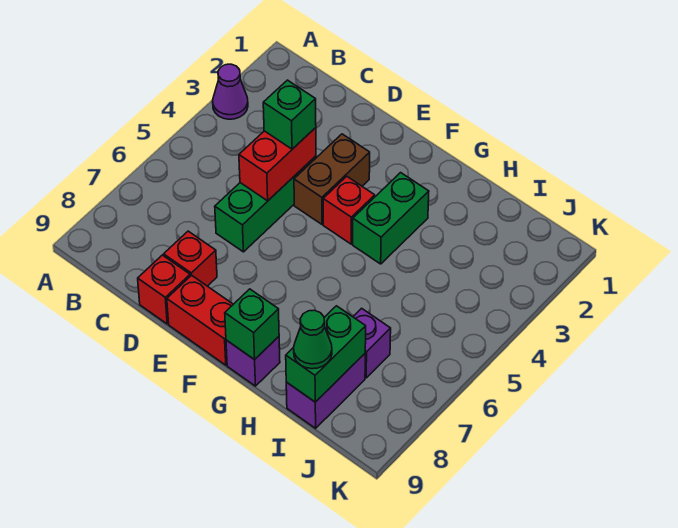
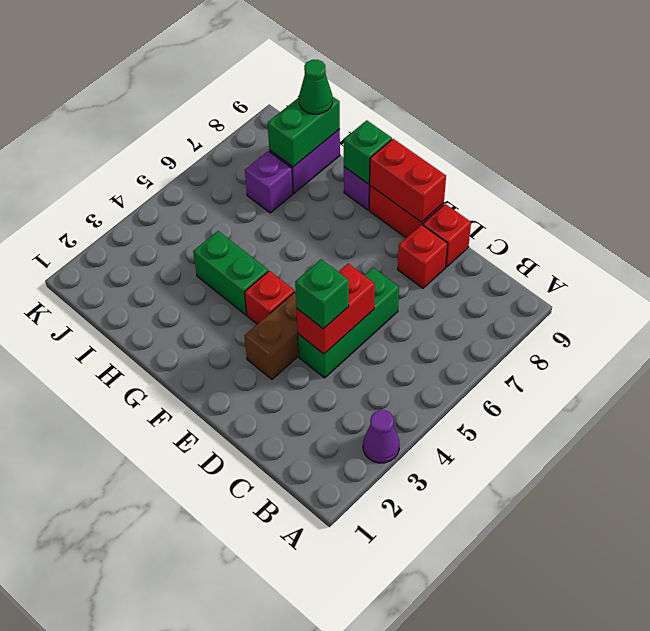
none -> red brick E9:F9 level 2
green brick G3:G4 level 1 -> green brick G4:H4 level 1

